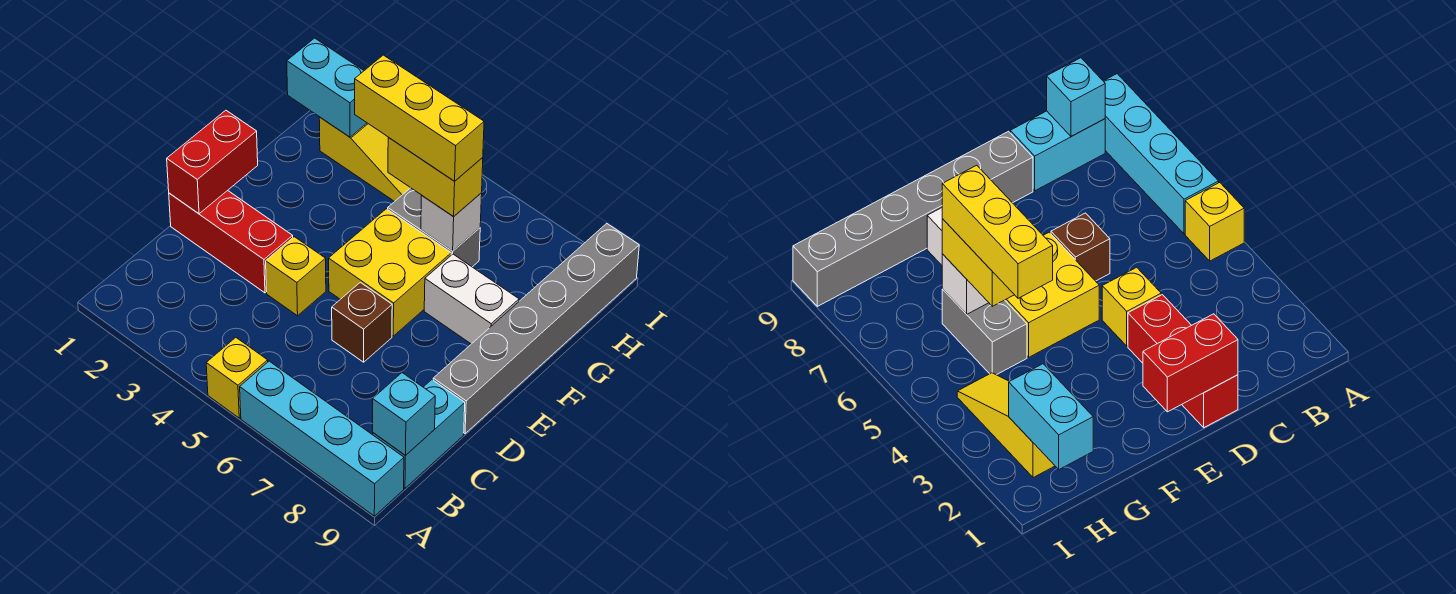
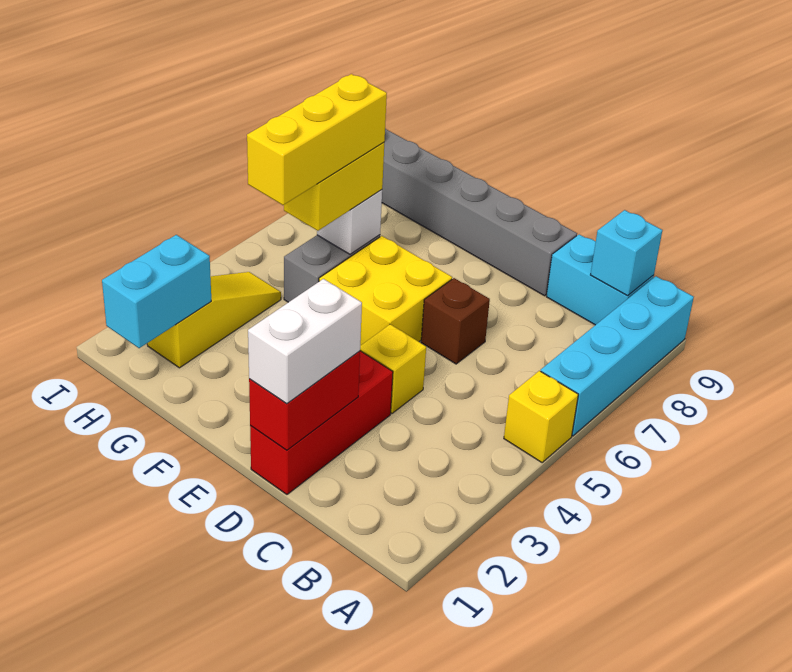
red brick D1:E1 level 2 -> red brick D1:D2 level 2
white brick F7:F8 level 1 -> white brick D1:D2 level 3

